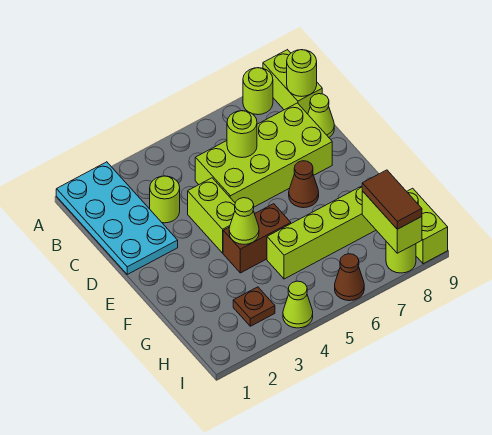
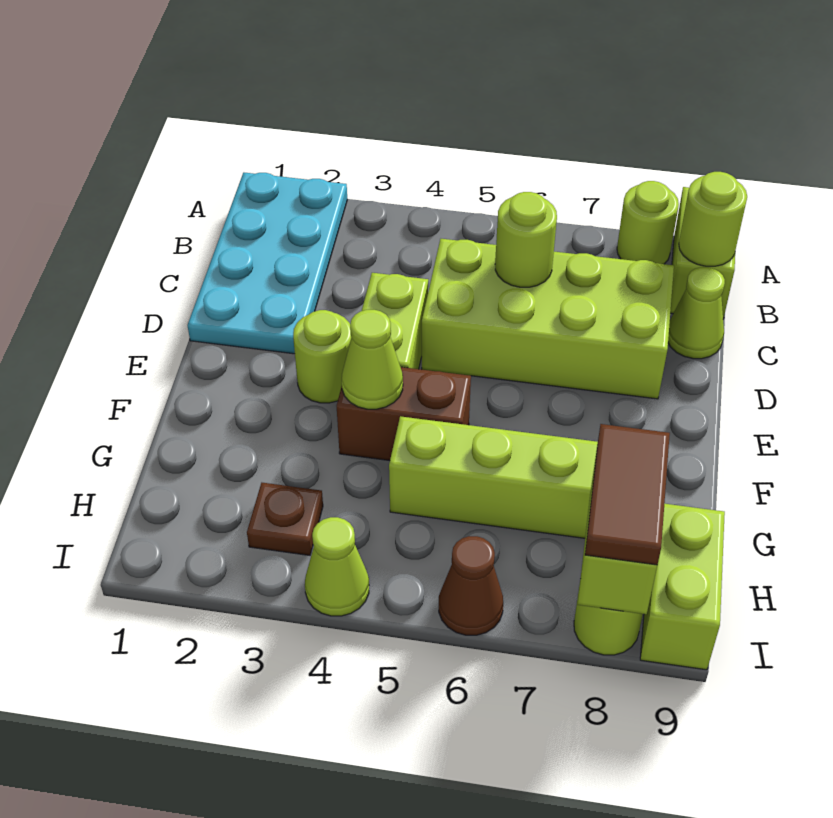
lime round brick C3 level 1 -> lime round brick E3 level 1
brown cone E7 level 1 -> none

